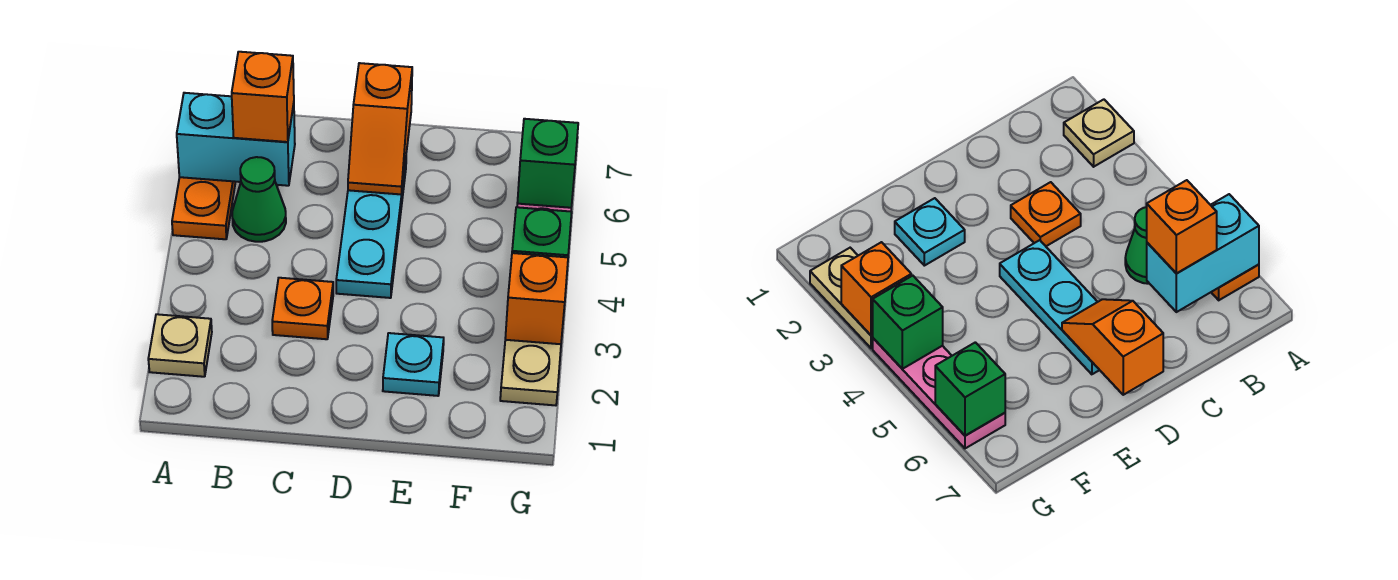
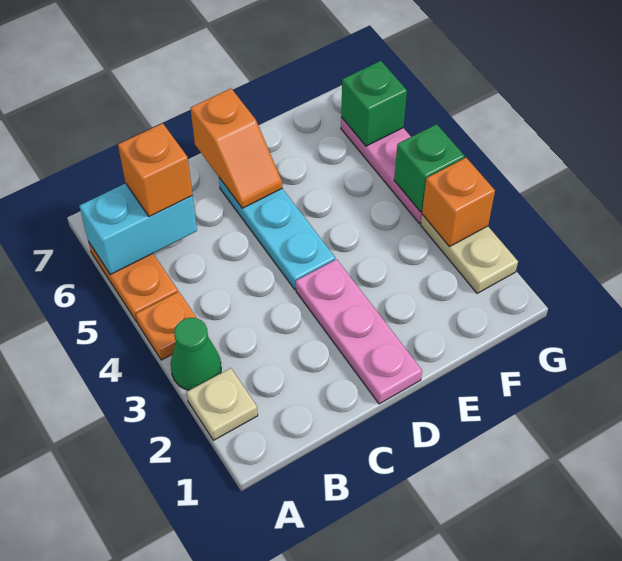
green cone B5 level 1 -> green cone A3 level 1
orange plate C3 level 1 -> orange plate A4 level 1
none -> pink plate D1:D3 level 1
cyan plate E2 level 1 -> none

